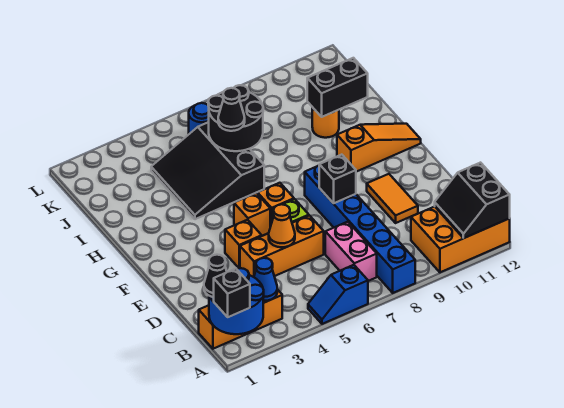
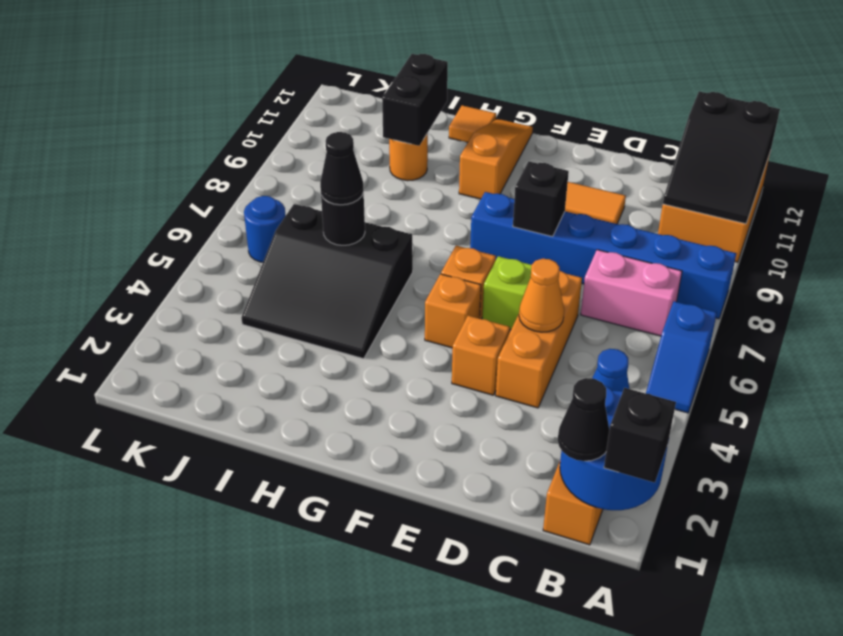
black slope A11:B12 level 2 top 12 -> black slope A10:B12 level 2 top 12
none -> orange tile H12 level 1
black round brick I6:J7 level 2 -> black round brick I6 level 2

